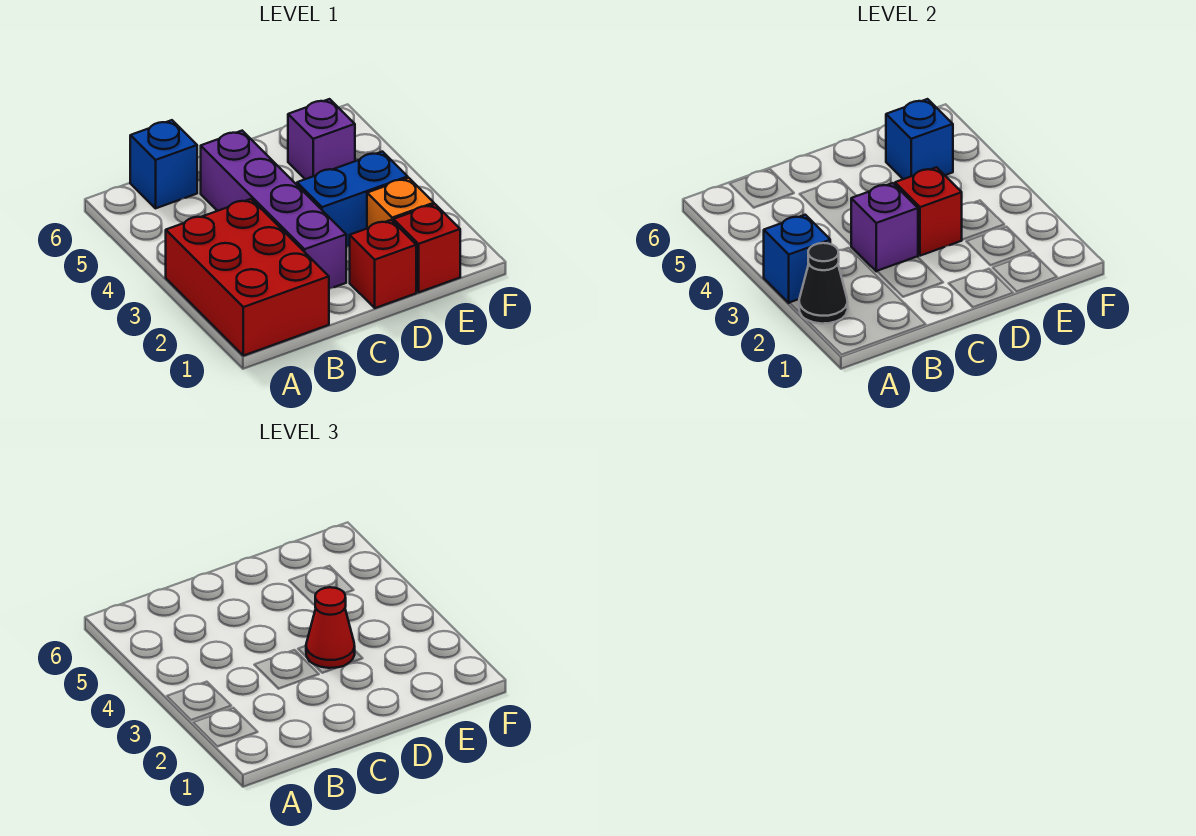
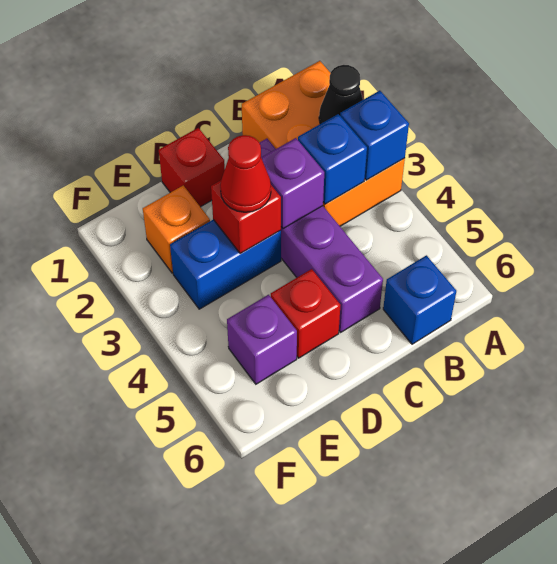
red brick A1:B3 level 1 -> orange brick A1:B3 level 1
red brick E1 level 1 -> red brick D5 level 1
blue brick E5 level 2 -> blue brick B3 level 2

